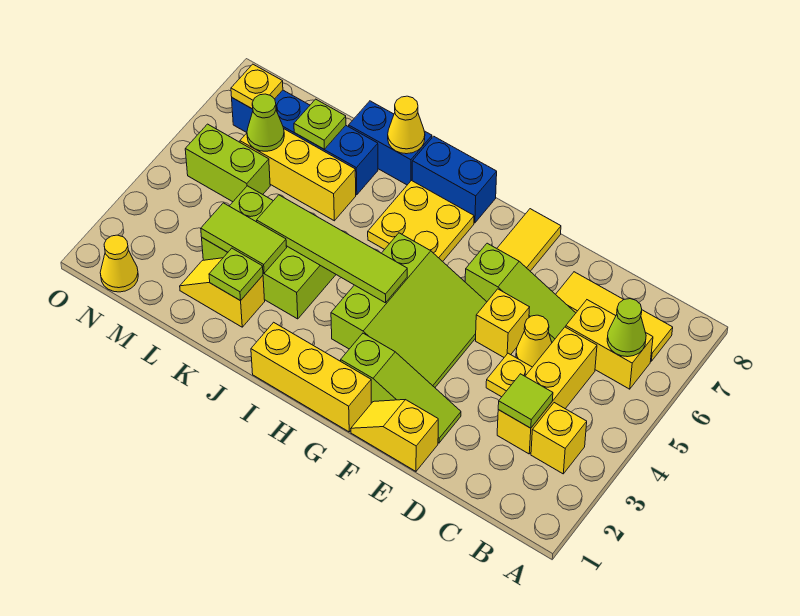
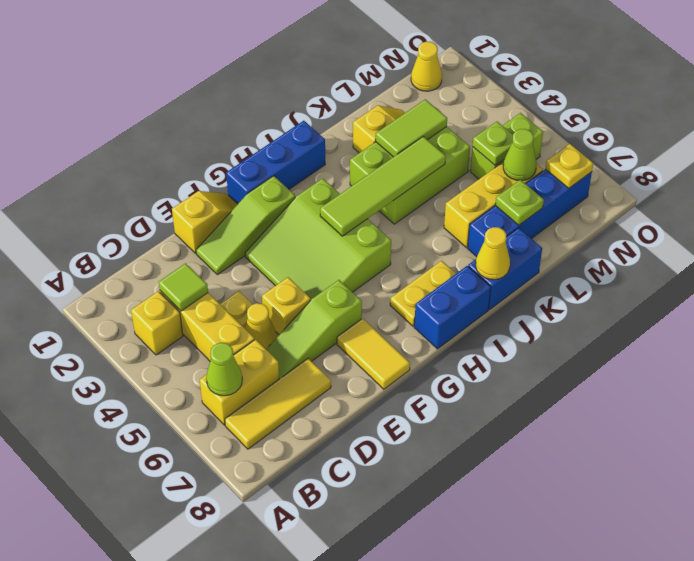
yellow brick G1:I1 level 1 -> blue brick G1:I1 level 1
yellow plate H6:I7 level 1 -> yellow plate H7:I7 level 1
lime plate K2 level 2 -> lime plate M5 level 2

